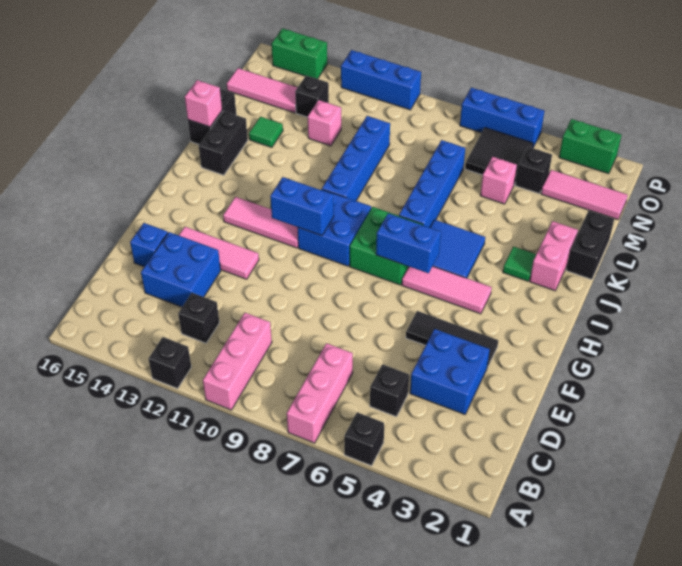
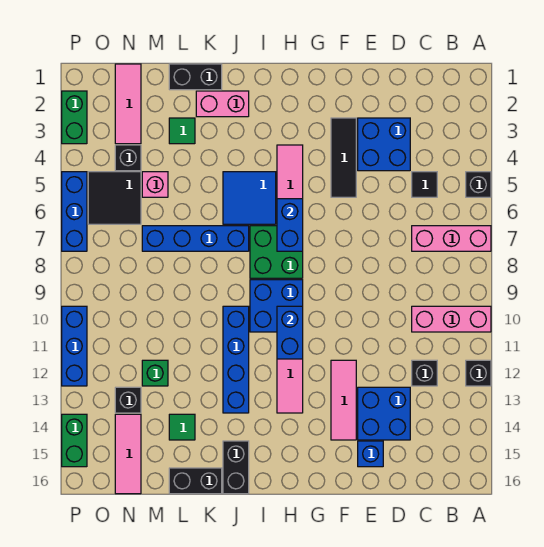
black brick C5 level 1 -> black tile C5 level 1
green tile J3 level 1 -> green tile L3 level 1
blue brick J10:M10 level 1 -> blue brick J10:J13 level 1
black brick J15:K15 level 1 -> black brick J15:J16 level 1
pink brick K16 level 2 -> none
pink brick M12 level 1 -> green brick M12 level 1

